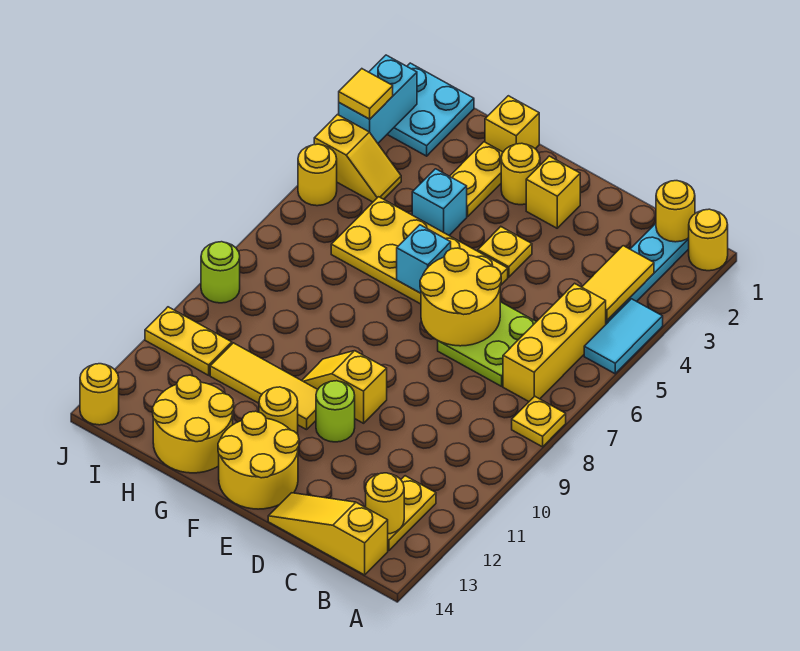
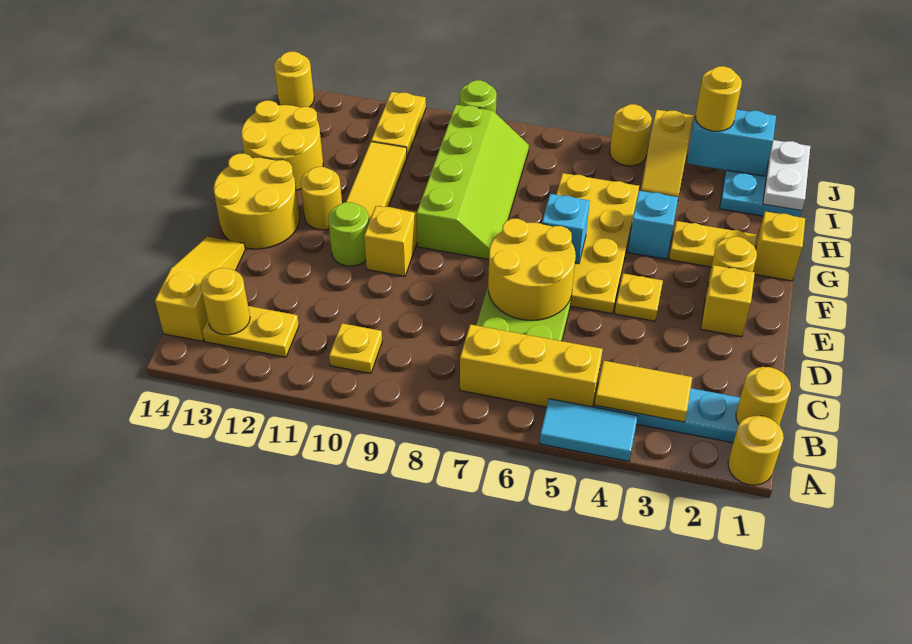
yellow plate A8 level 1 -> yellow plate B10 level 1
none -> lime slope F8:I9 level 1 top 9
none -> white plate I1:J1 level 2
yellow tile J3 level 3 -> yellow round brick J3 level 3

